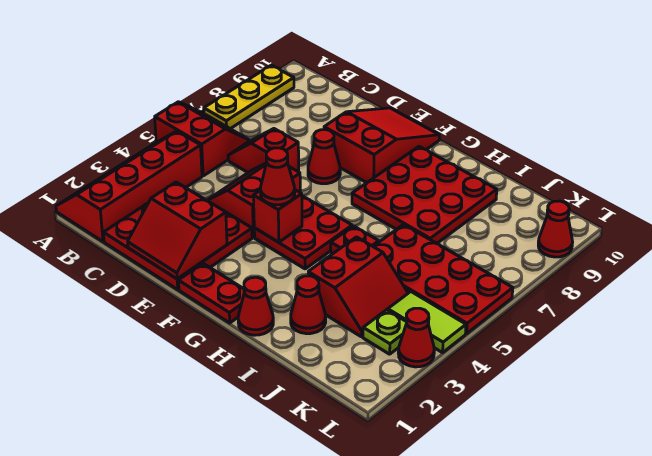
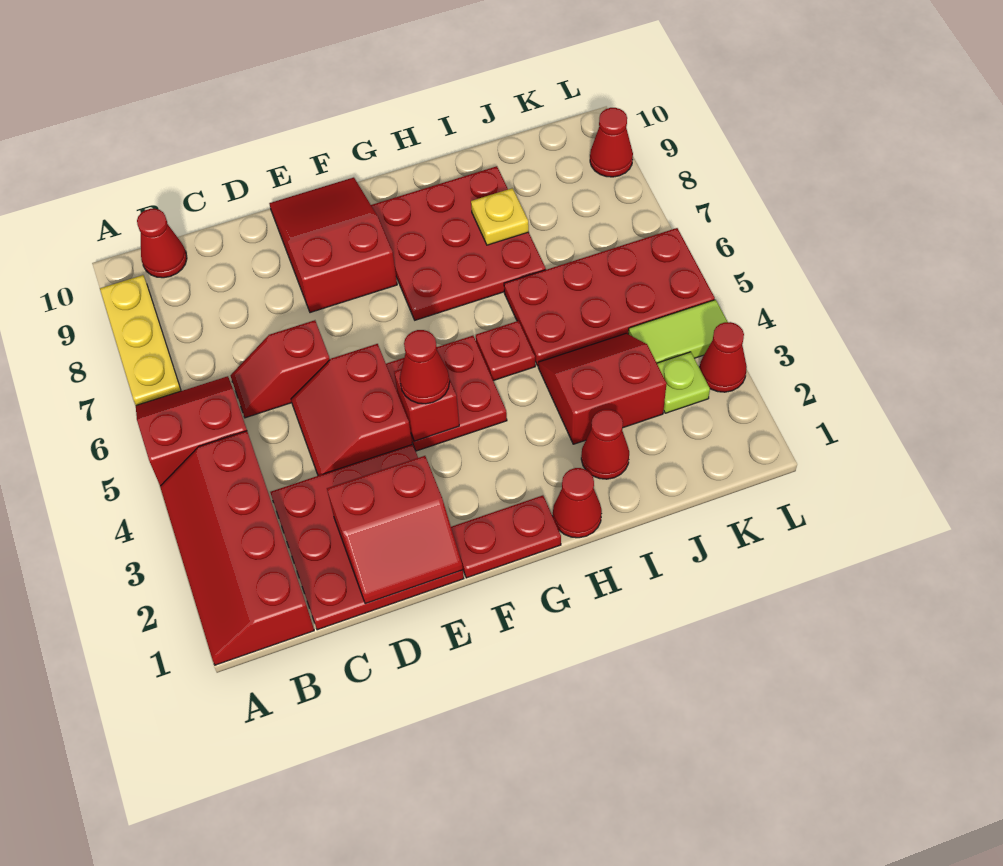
red cone E7 level 1 -> red cone B10 level 1
red slope I3:J4 level 1 top I -> red slope I3:J4 level 1 top 3
none -> yellow plate I8 level 2

